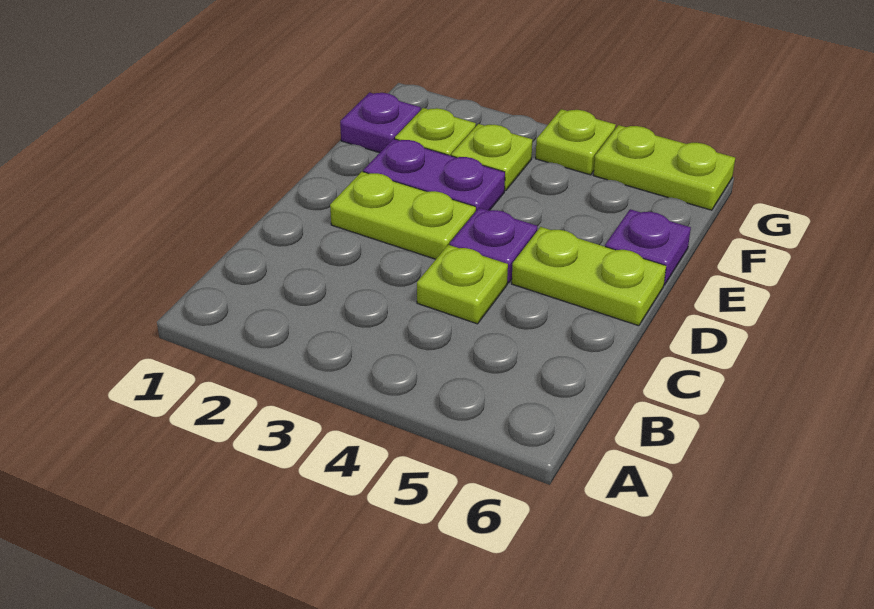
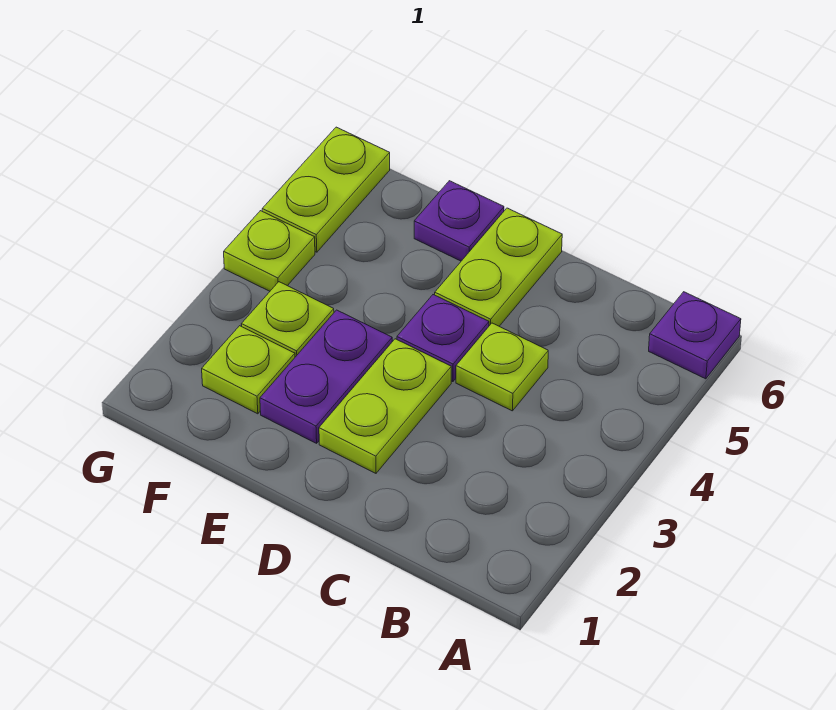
purple plate F1 level 1 -> purple plate A6 level 1

